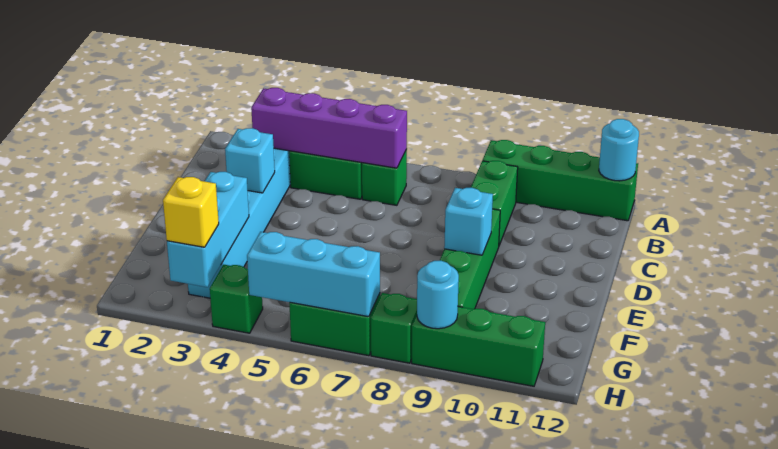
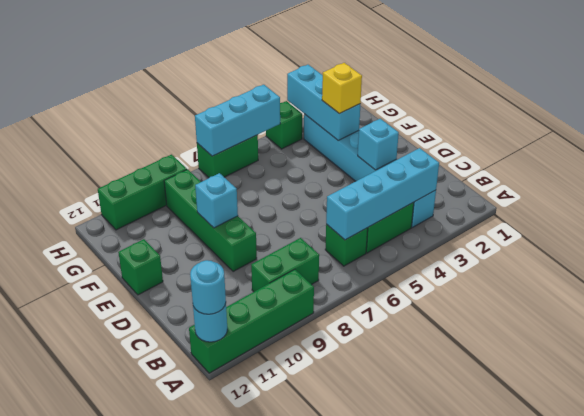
purple brick B3:B6 level 2 -> cyan brick B3:B6 level 2
green brick B9:C9 level 1 -> green brick B8:B9 level 1
yellow brick H3 level 3 -> yellow brick F3 level 3
green brick H8 level 1 -> green brick E12 level 1
cyan round brick H9 level 2 -> cyan round brick A12 level 3

